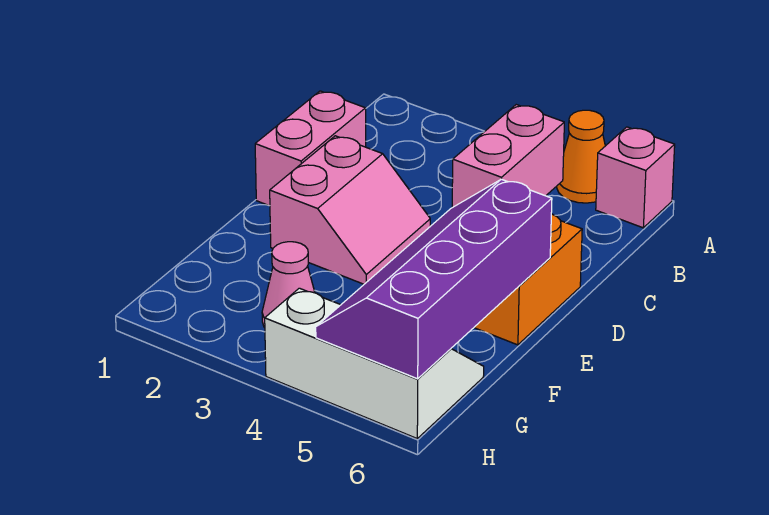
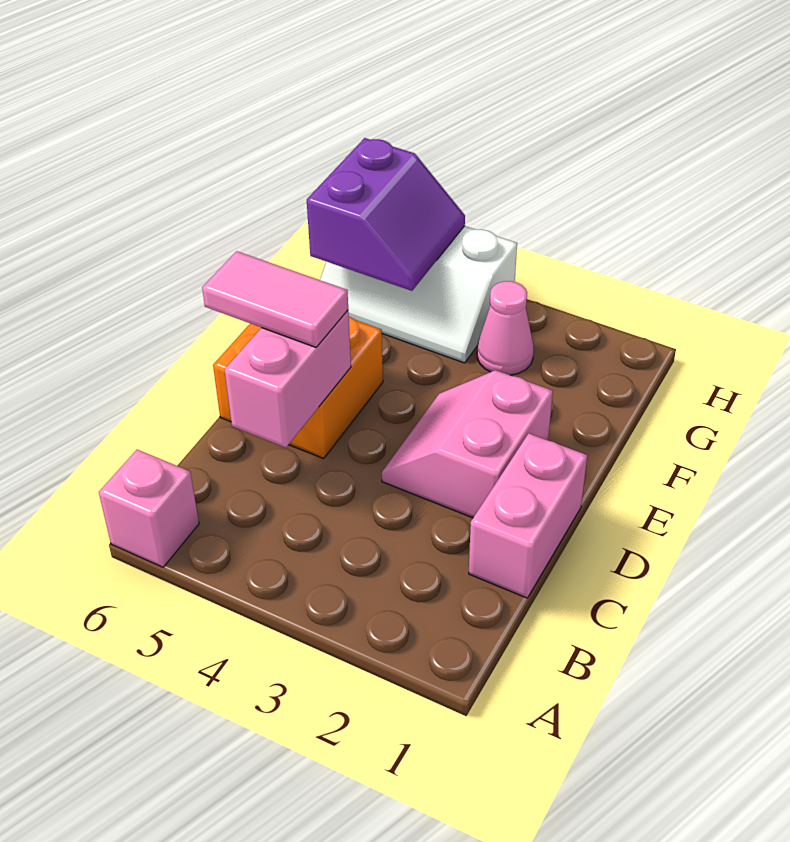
orange cone A5 level 1 -> none
none -> pink tile D5:D6 level 3
purple slope E5:H6 level 2 top 6 -> purple slope G5:H6 level 2 top 6

